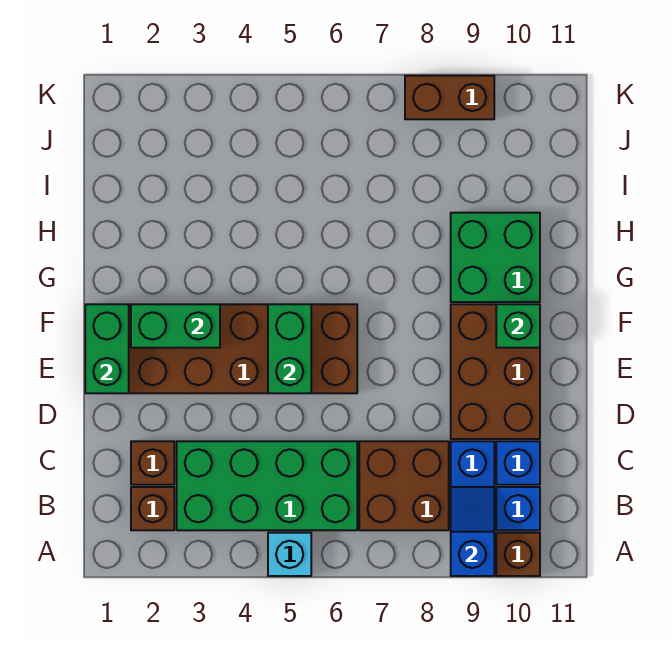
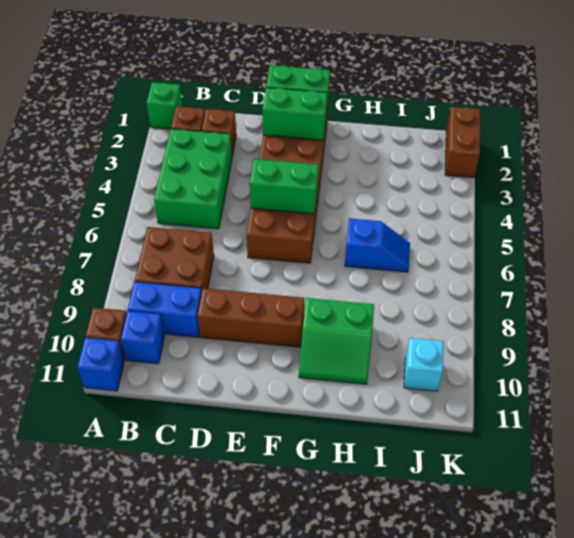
cyan brick A5 level 1 -> cyan brick J10 level 1
blue slope A9:B9 level 2 top A -> blue slope H6:I6 level 1 top H
green brick B3:C6 level 1 -> green brick B3:C5 level 1
blue brick C10 level 1 -> blue brick A11 level 1
brown brick D9:F10 level 1 -> brown brick D9:F9 level 1
green brick F2:F3 level 2 -> green brick E2:F2 level 2
green brick F10 level 2 -> green brick A1 level 1
green brick G9:H10 level 1 -> green slope G9:H10 level 1 top 9
brown brick K8:K9 level 1 -> brown brick K1:K2 level 1

